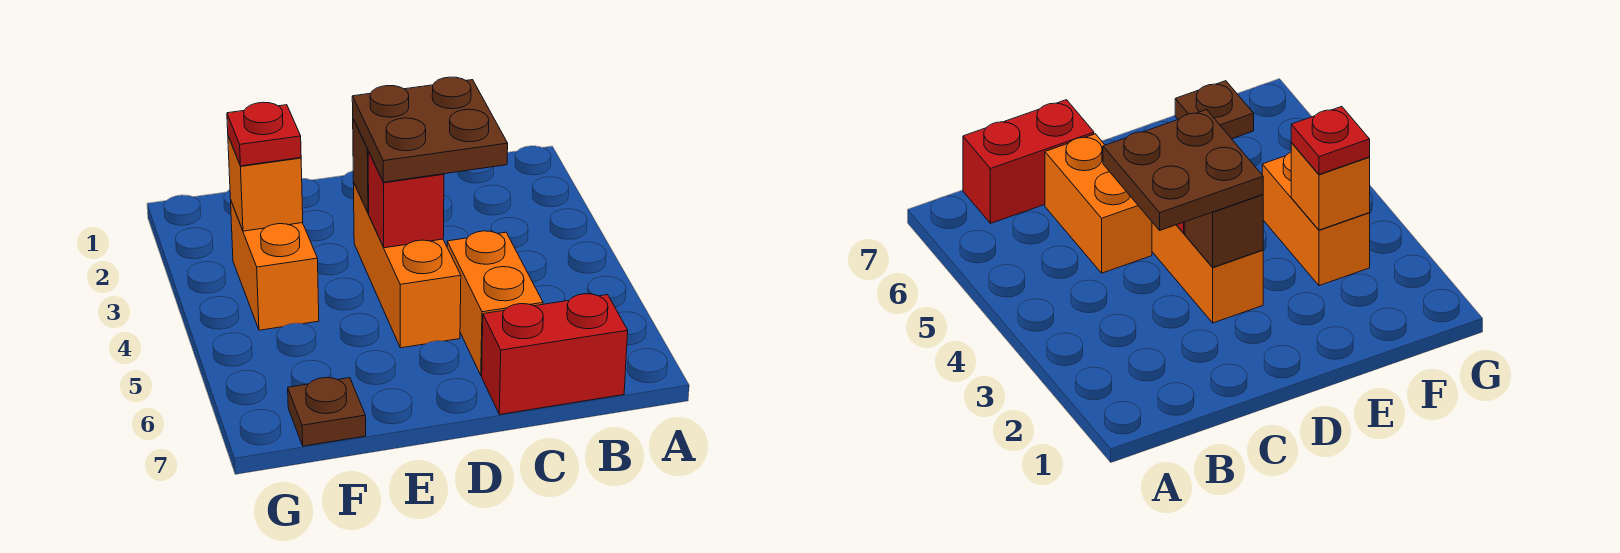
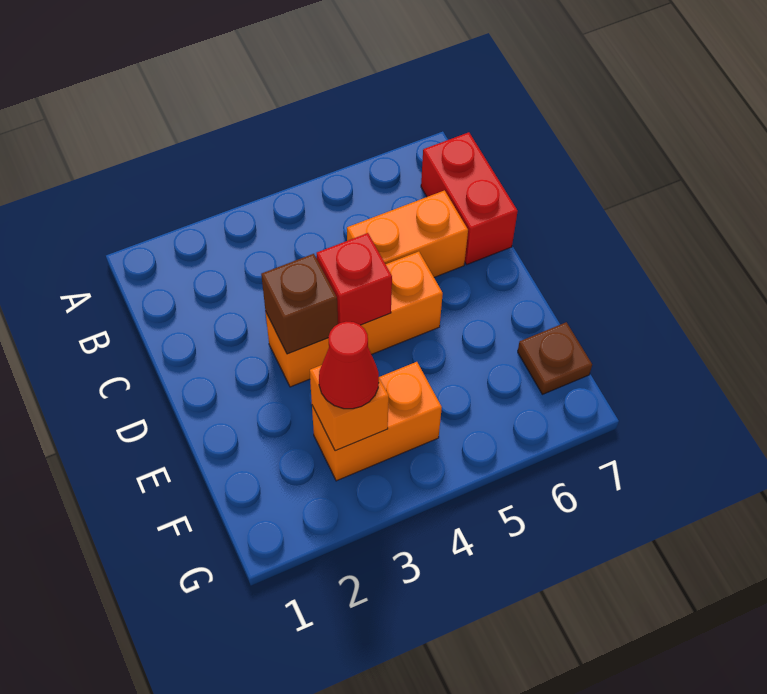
brown plate C3:D4 level 3 -> none
red plate F3 level 3 -> red cone F3 level 3

